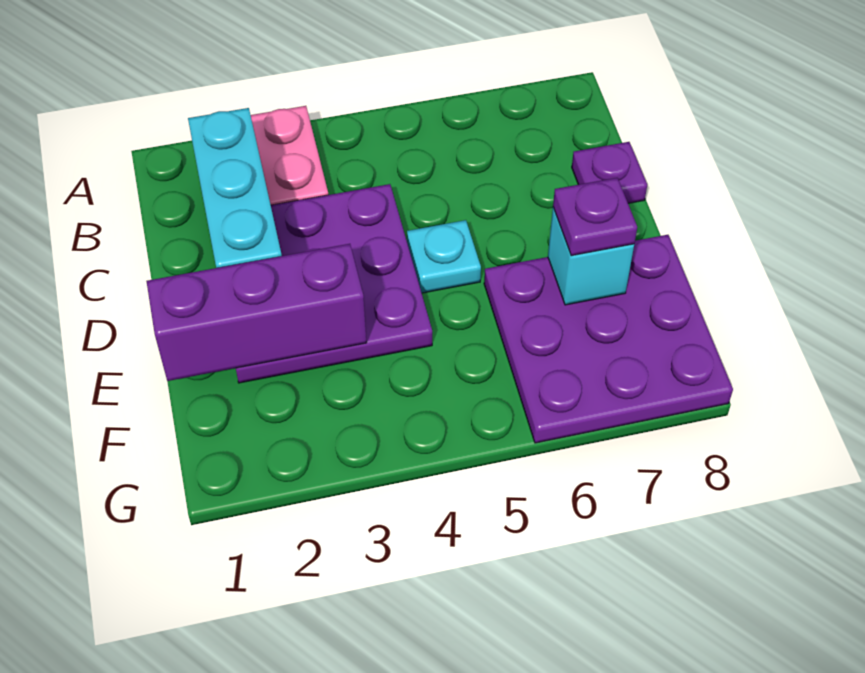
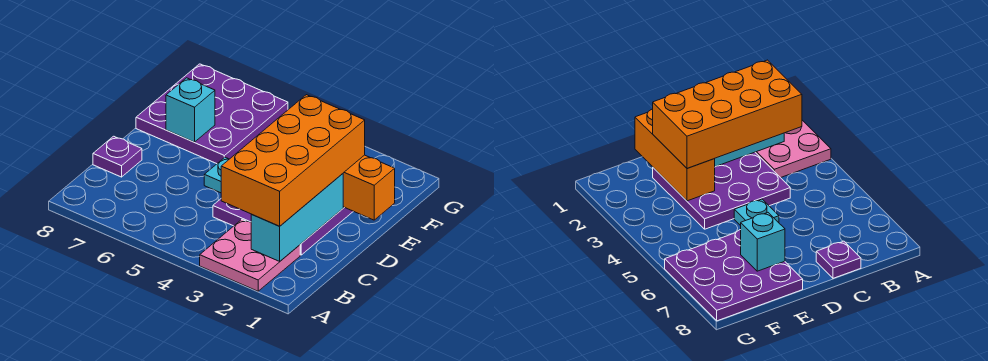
none -> orange brick B2:E3 level 3
purple brick E1:E3 level 2 -> orange brick E1:E3 level 2
purple plate E7 level 3 -> none

